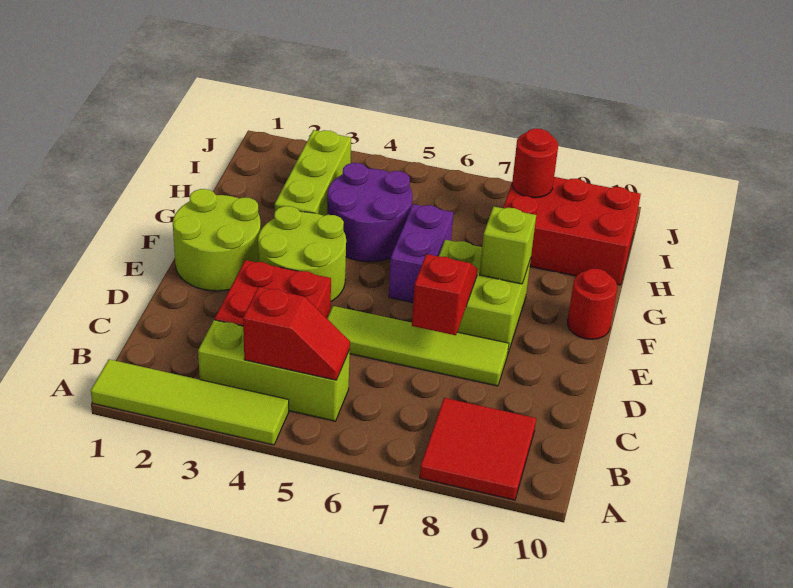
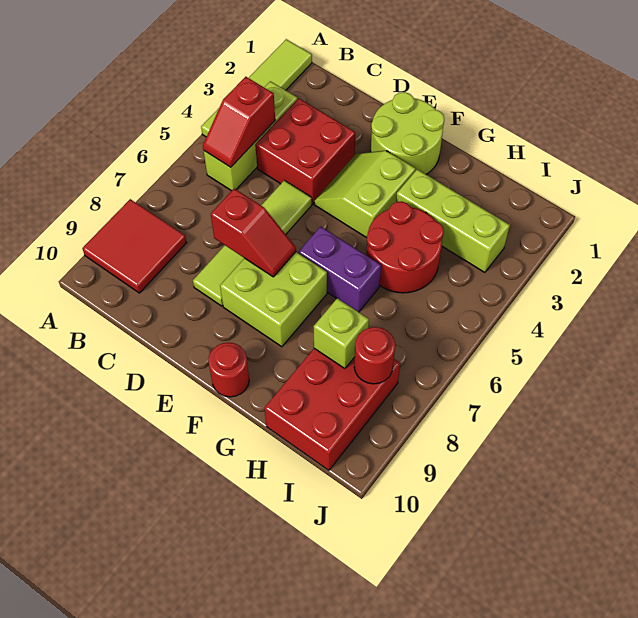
lime round brick E3:F4 level 1 -> lime slope E3:F4 level 1 top F
lime brick F8 level 2 -> lime brick H8 level 2
purple round brick G4:H5 level 1 -> red round brick G4:H5 level 1

